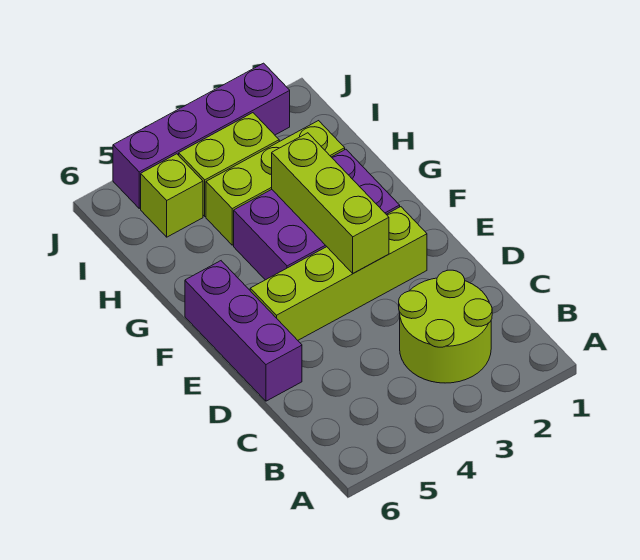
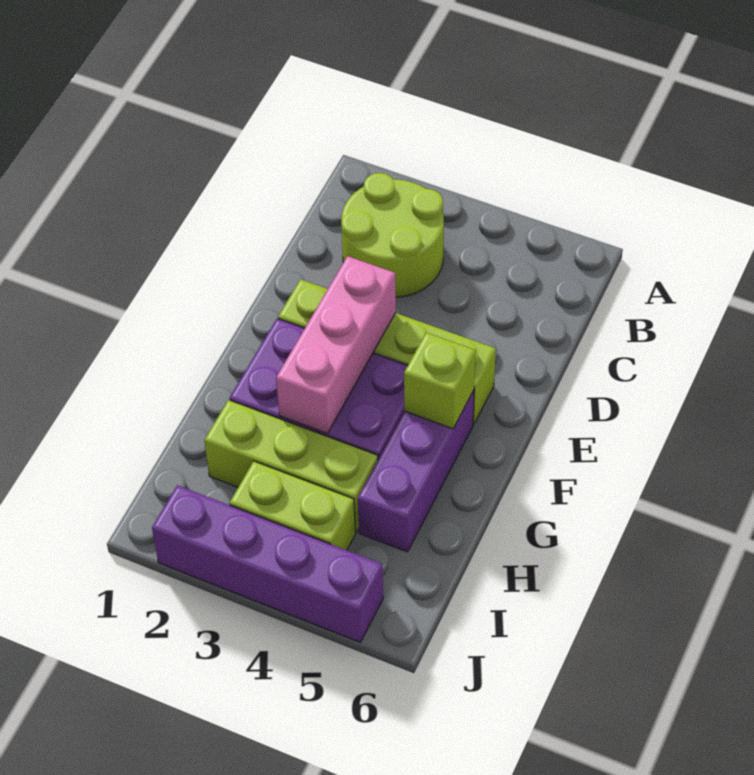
purple brick D6:F6 level 1 -> purple brick F5:H5 level 1
lime brick E3:G3 level 2 -> pink brick E3:G3 level 2
lime brick I5 level 1 -> lime brick F5 level 2

